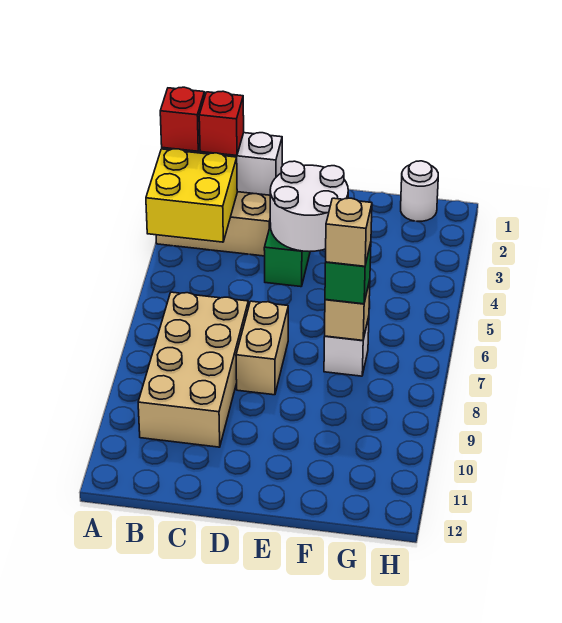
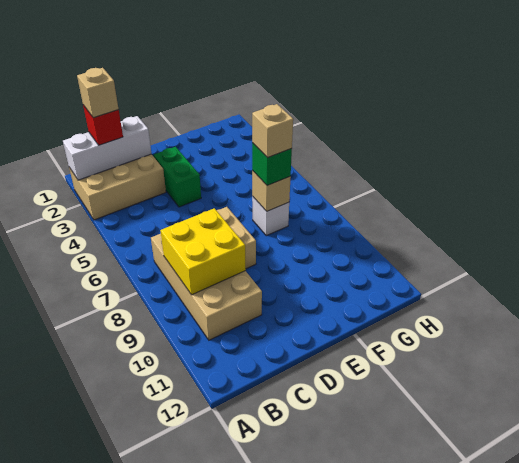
red brick A2 level 3 -> none
yellow brick A3:B4 level 2 -> yellow brick B8:C9 level 2
none -> tan brick B2 level 4
white round brick D3:E4 level 2 -> none
white round brick G1 level 1 -> none

